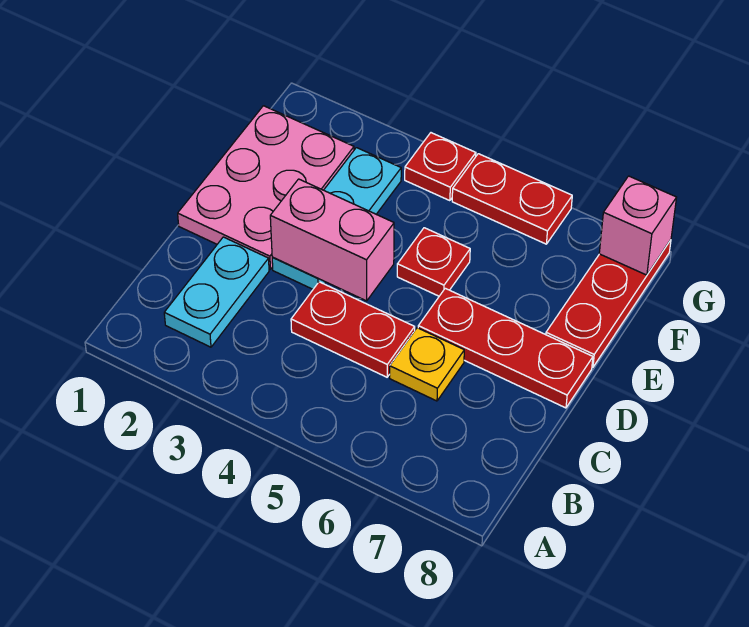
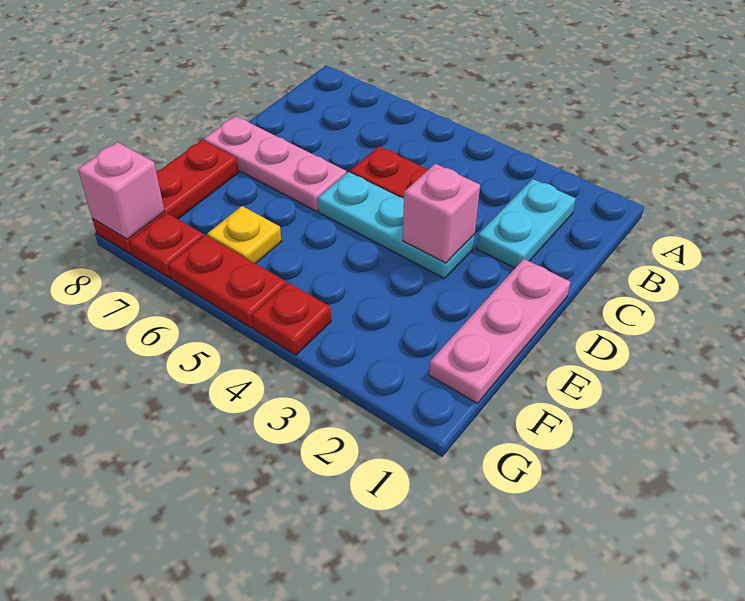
yellow plate C6 level 1 -> yellow plate F6 level 1
pink plate D1:F2 level 1 -> pink plate D1:F1 level 1
cyan plate D3:F3 level 1 -> cyan plate D3:D5 level 1
pink brick D3:D4 level 2 -> pink brick D3 level 2
red plate D6:D8 level 1 -> pink plate D6:D8 level 1
red plate E5 level 1 -> red plate G7 level 1

